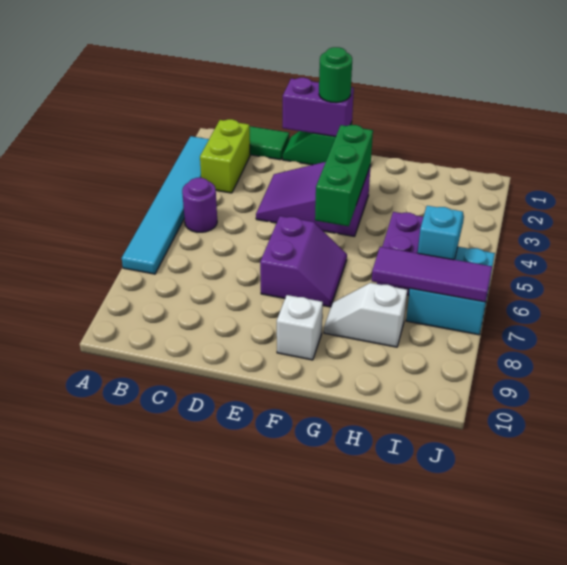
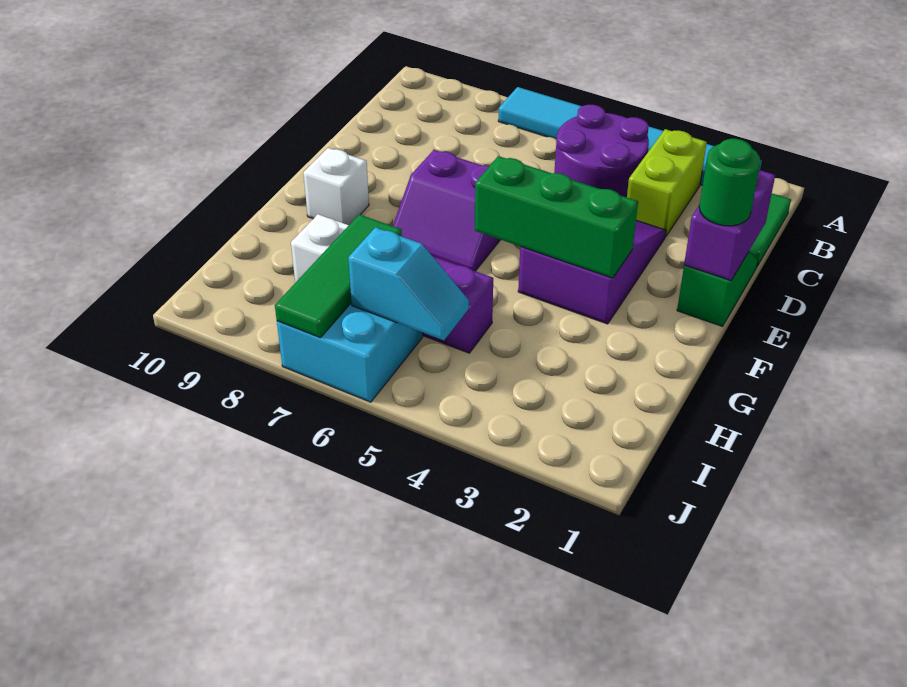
lime brick B2:B3 level 1 -> lime brick B3:C3 level 1
purple round brick B5 level 1 -> purple round brick B4:C5 level 1
purple tile H7:J7 level 2 -> green tile H7:J7 level 2

